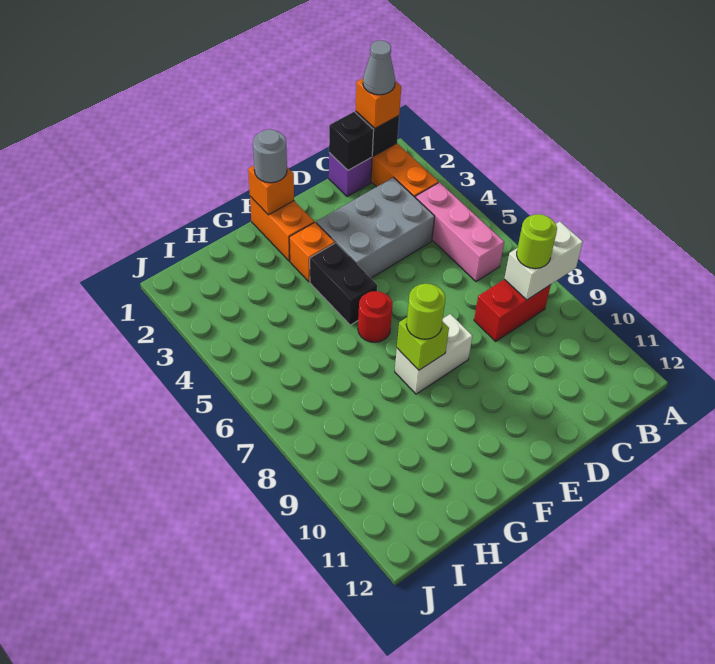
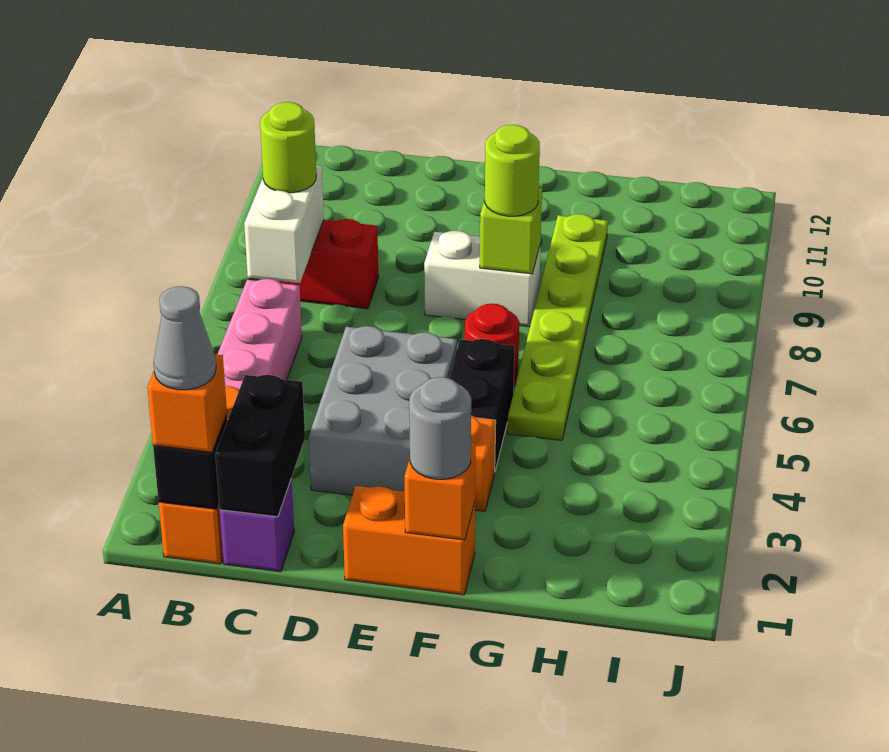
white brick A8:B8 level 2 -> white brick B7:B8 level 2
black brick C1 level 2 -> black brick C1:C2 level 2
grey brick C3:E4 level 1 -> grey brick D3:E5 level 1
orange brick F1:F2 level 1 -> orange brick E1:F1 level 1
none -> lime plate G5:G10 level 1

